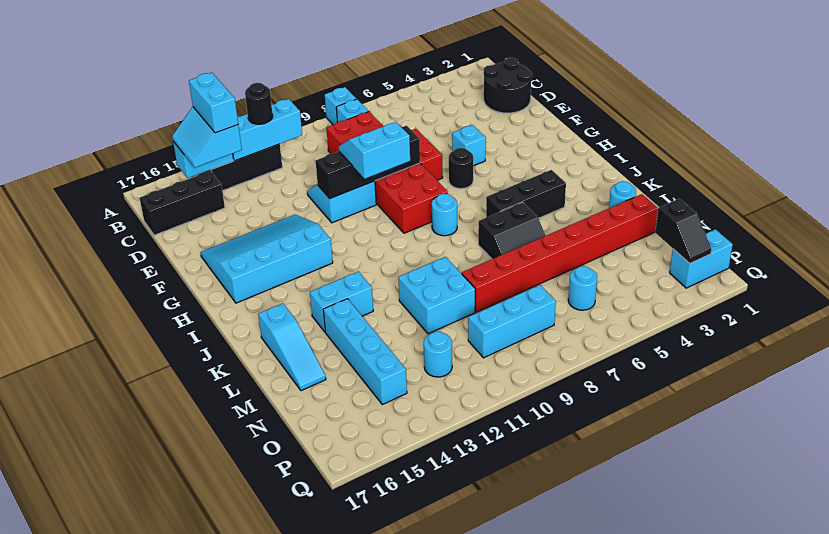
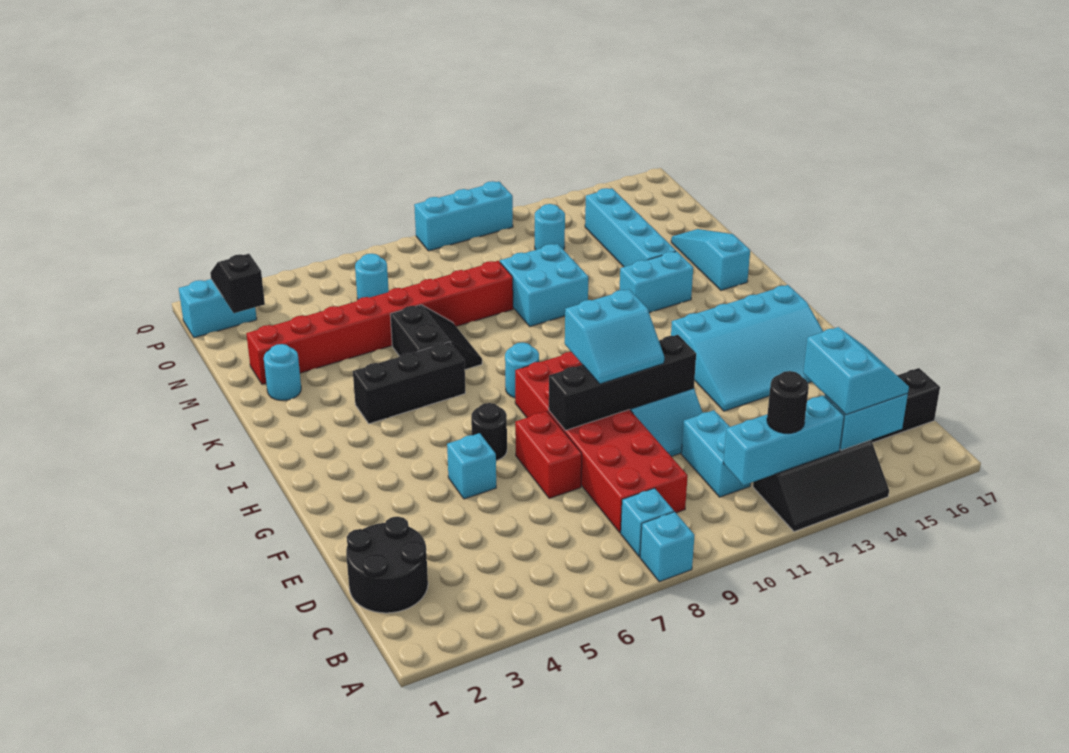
cyan brick B14:C14 level 4 -> cyan brick C11:D11 level 1
black slope K6:L7 level 1 top K -> black slope K6:L7 level 1 top 6
cyan brick O8:O10 level 1 -> cyan brick Q9:Q11 level 1

